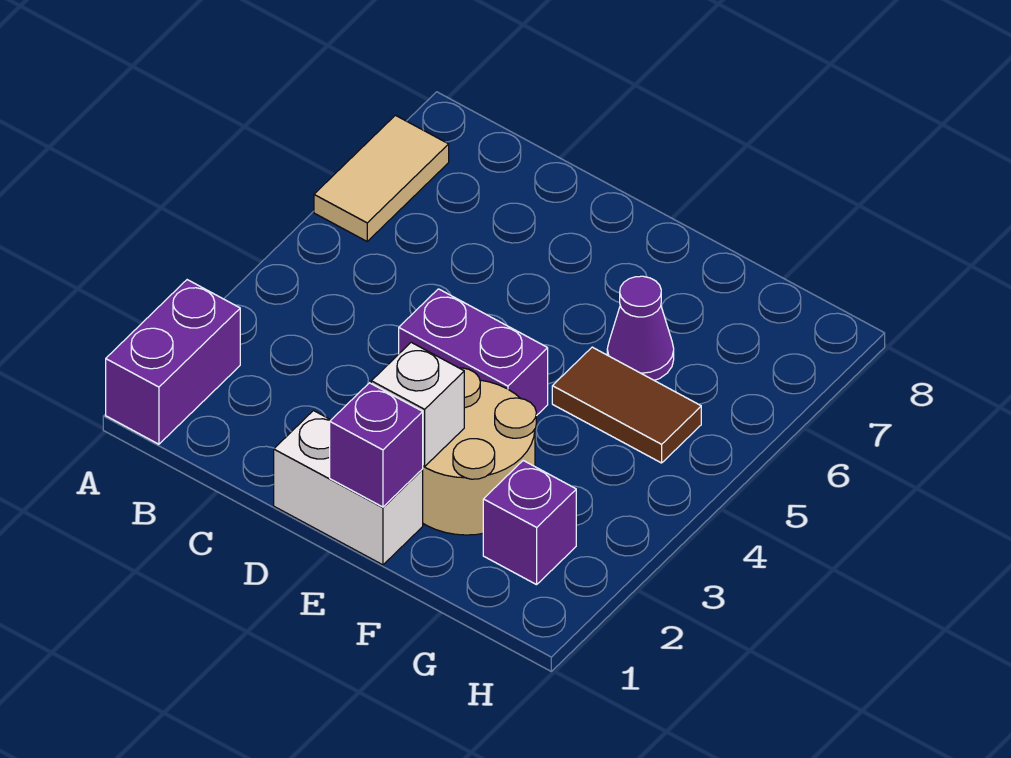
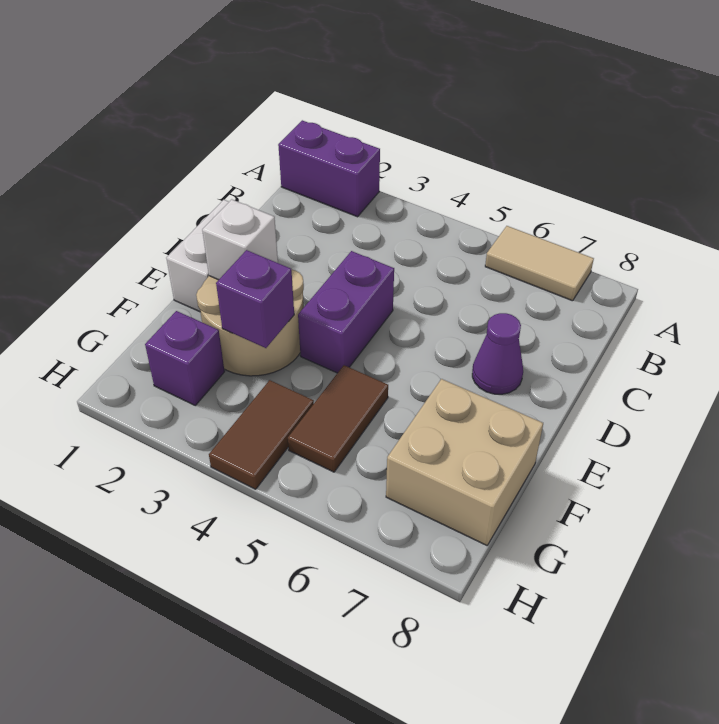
purple brick E1 level 2 -> purple brick F3 level 2
purple cone F6 level 1 -> purple cone D7 level 1
none -> tan brick F7:G8 level 1
none -> brown tile G4:H4 level 1

